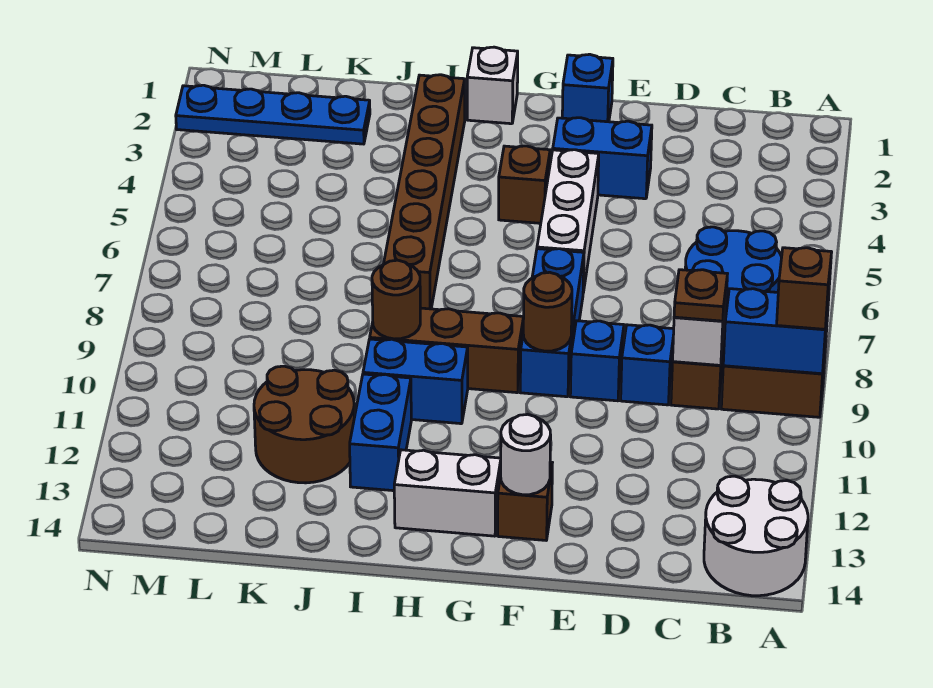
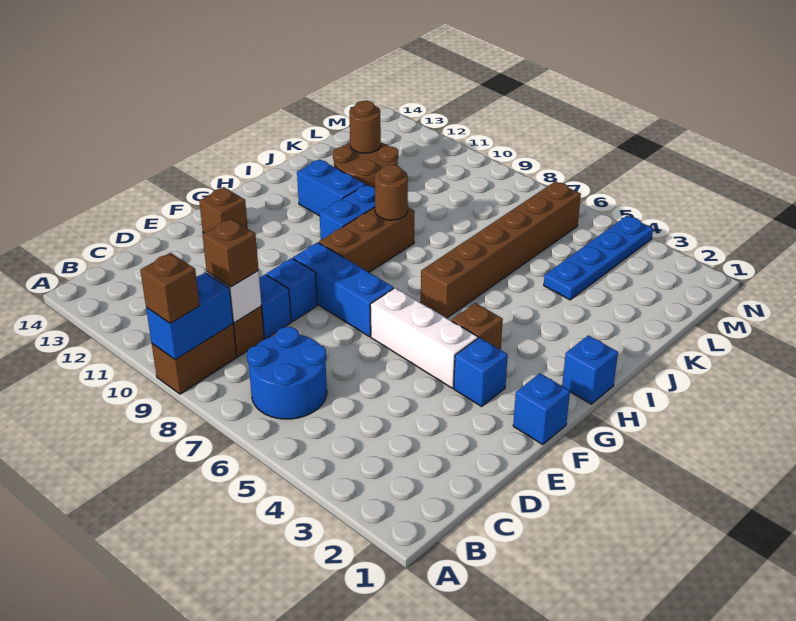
white round brick A13:B14 level 1 -> none
brown plate C9 level 3 -> brown brick C9 level 3
blue brick E3:F3 level 1 -> blue brick F3 level 1
brown round brick F9 level 2 -> brown round brick K12 level 2
white round brick F13 level 2 -> none
white brick G13:H13 level 1 -> none
white brick H1 level 1 -> blue brick H1 level 1
brown brick I2:I7 level 1 -> brown brick H6:M6 level 1
blue plate K2:N2 level 1 -> blue plate K4:N4 level 1

